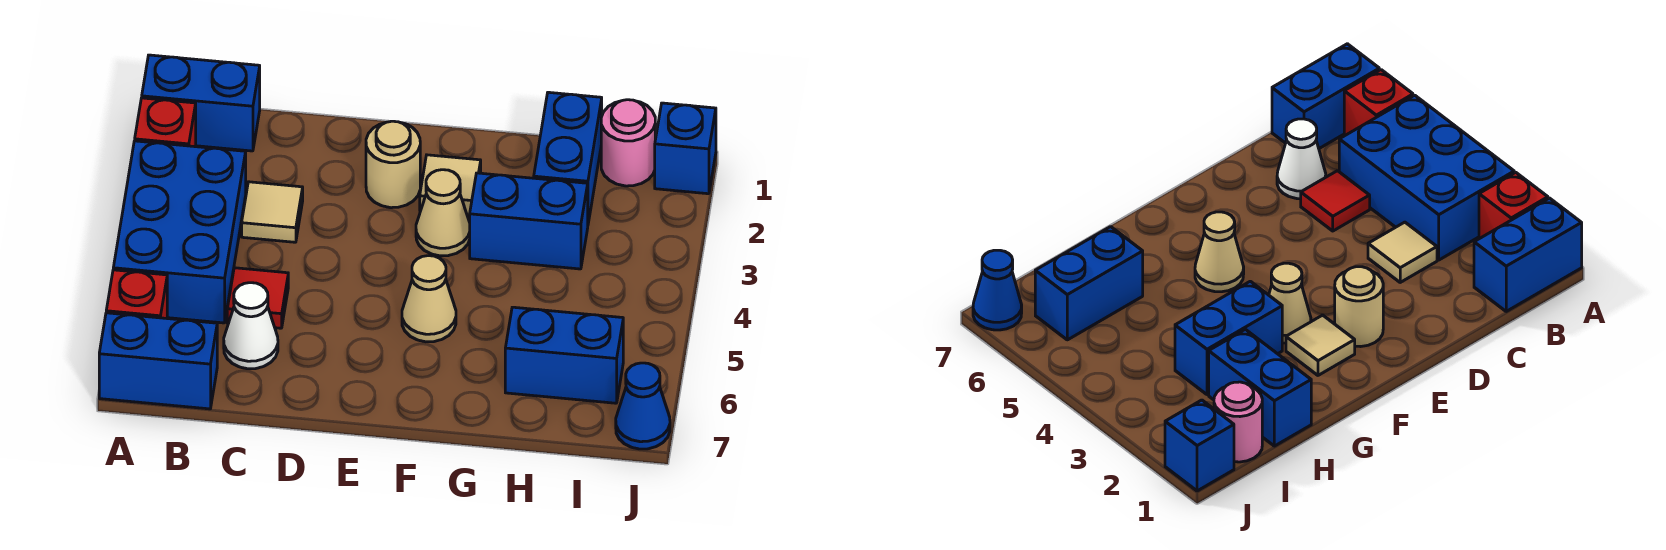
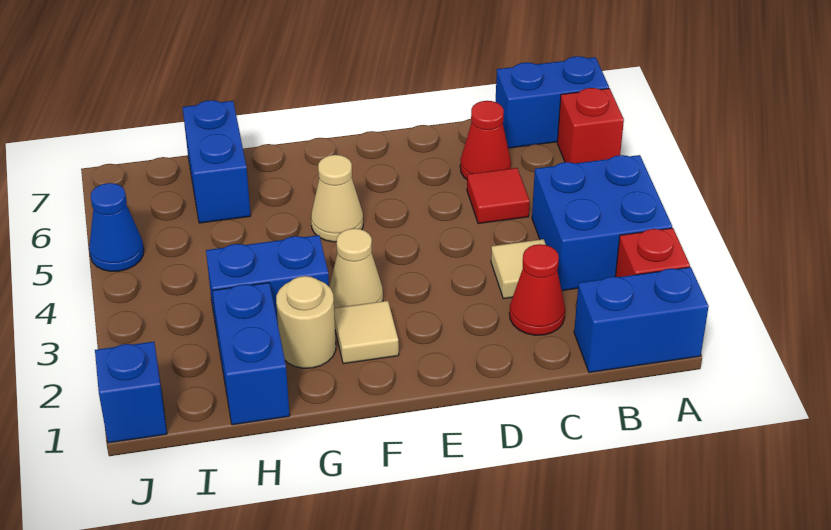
blue brick A3:B5 level 1 -> blue brick A3:B4 level 1
none -> red cone C2 level 1
white cone C6 level 1 -> red cone C6 level 1
tan round brick E2 level 1 -> tan round brick G2 level 1
blue brick H6:I6 level 1 -> blue brick H6:H7 level 1
pink round brick I1 level 1 -> none
blue cone J7 level 1 -> blue cone J5 level 1

